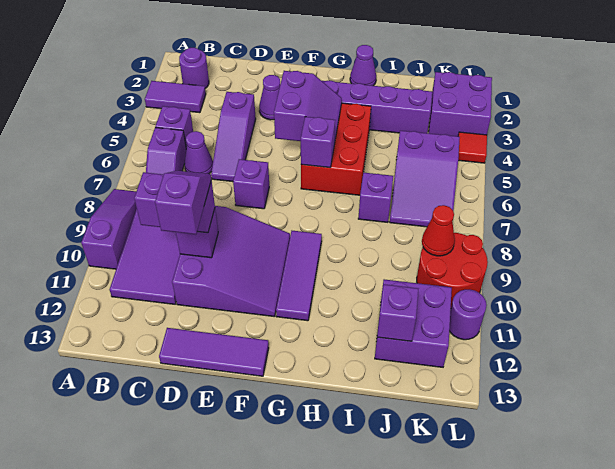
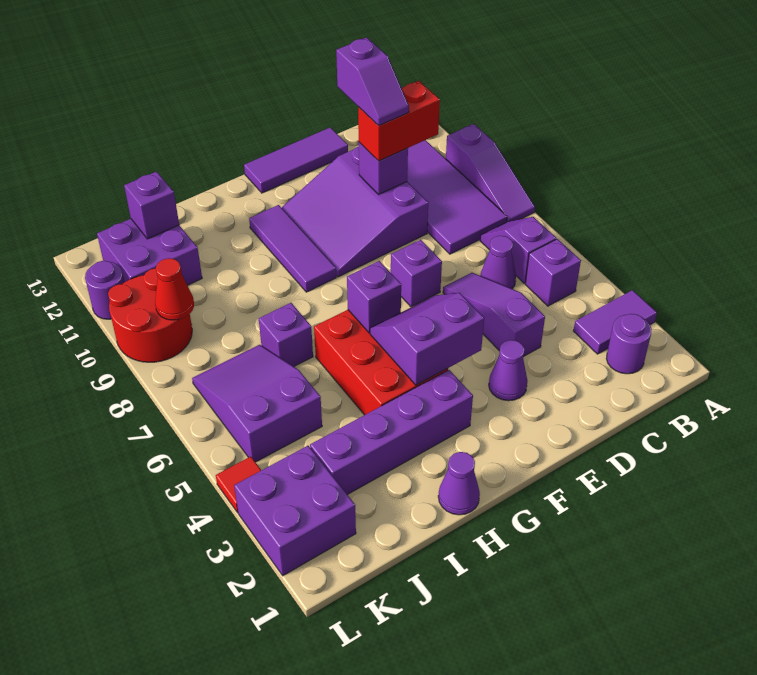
purple brick C10:D10 level 3 -> red brick C10:D10 level 3
purple slope F4:G5 level 2 top F -> purple slope F4:G5 level 2 top 4

